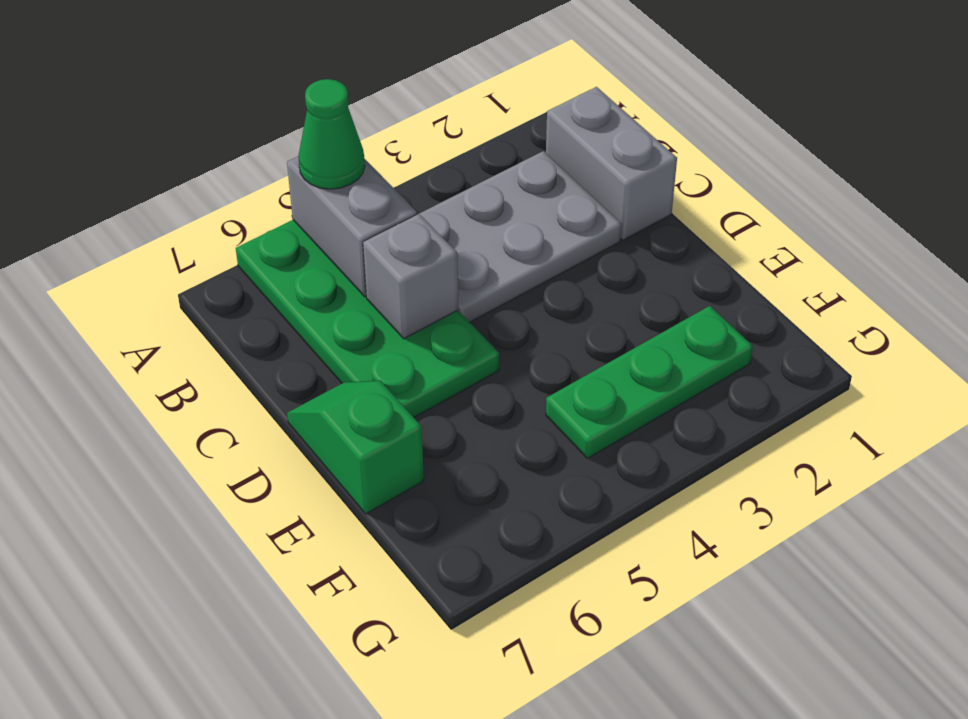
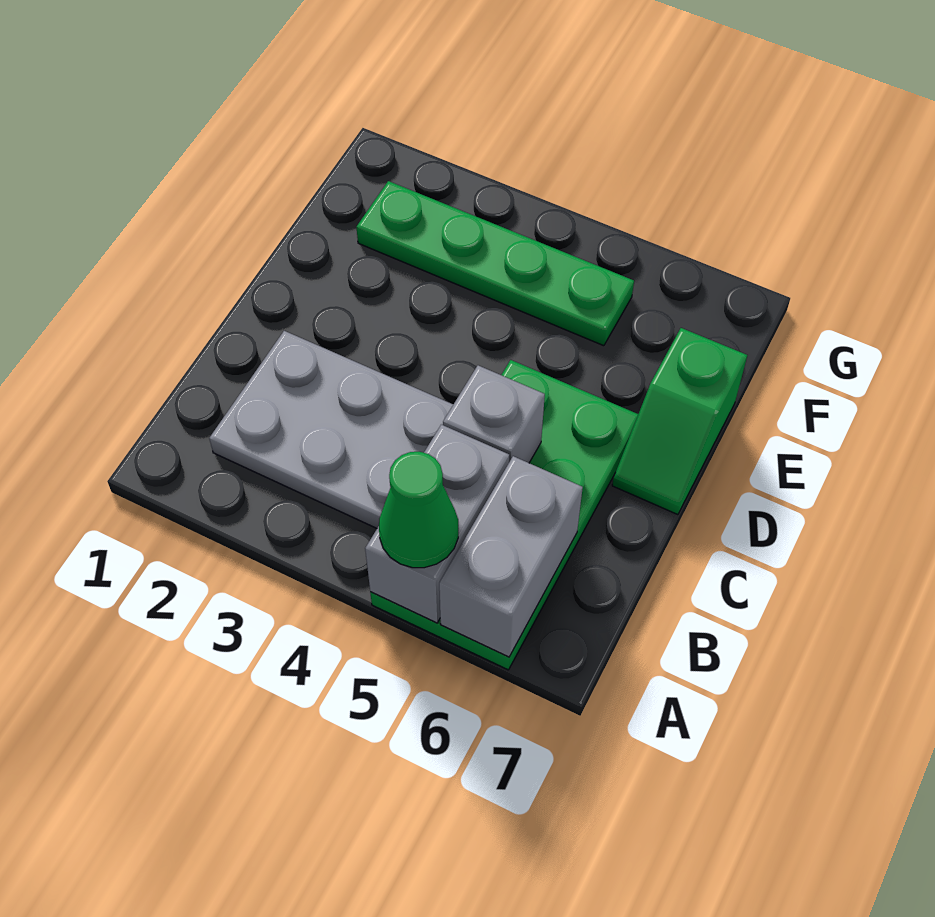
grey brick B1:C1 level 1 -> grey brick A6:B6 level 2
green plate F2:F4 level 1 -> green plate F2:F5 level 1

